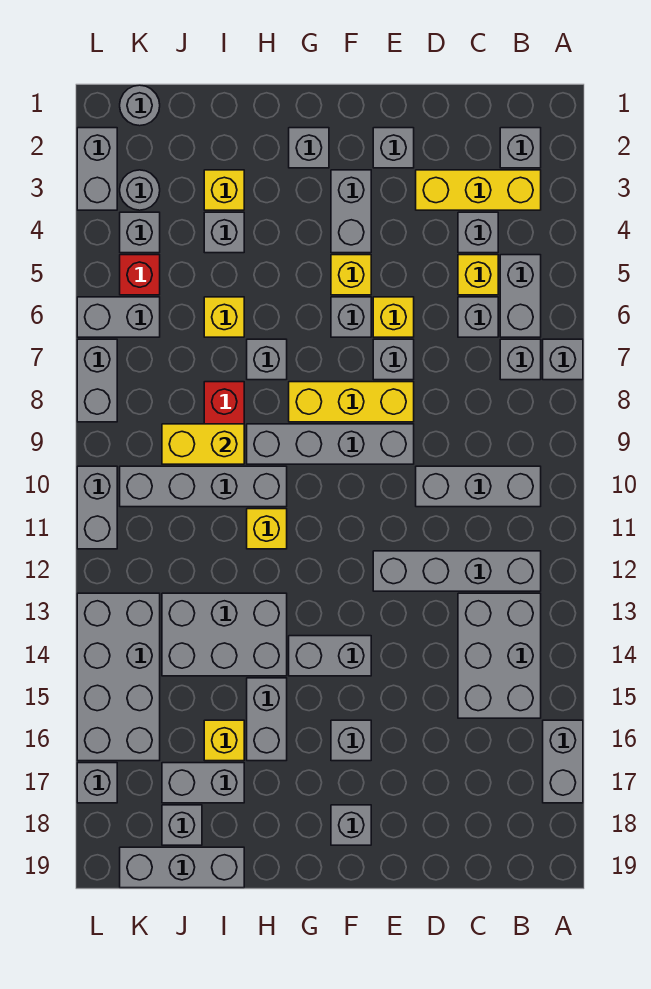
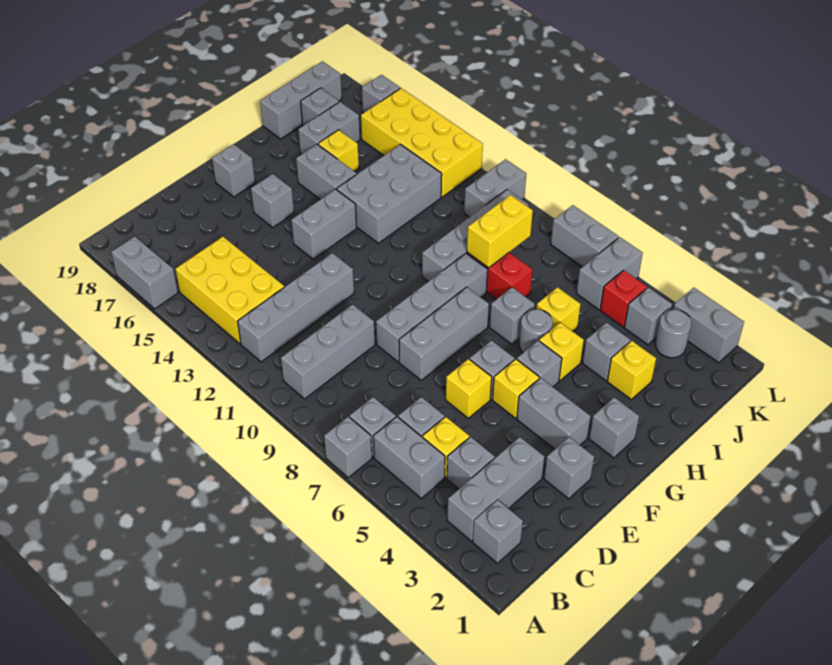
yellow brick B3:D3 level 1 -> grey brick B3:D3 level 1
grey brick B13:C15 level 1 -> yellow brick B13:C15 level 1
grey brick E7 level 1 -> grey brick G5 level 1
yellow brick E8:G8 level 1 -> grey brick E8:G8 level 1
yellow brick H11 level 1 -> yellow brick H5 level 1
grey round brick K1 level 1 -> grey round brick H6 level 1
grey brick K13:L16 level 1 -> yellow brick K13:L16 level 1
grey brick L10:L11 level 1 -> grey brick K11:L11 level 1

